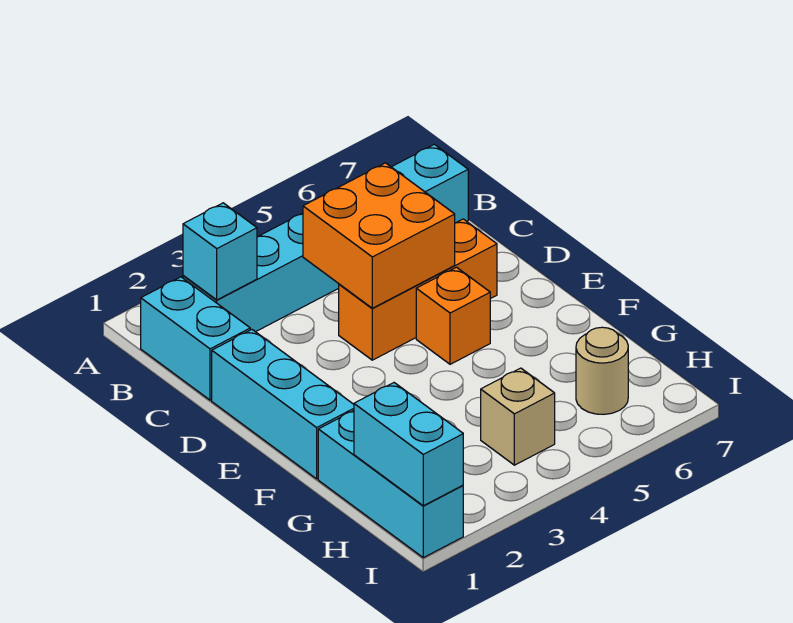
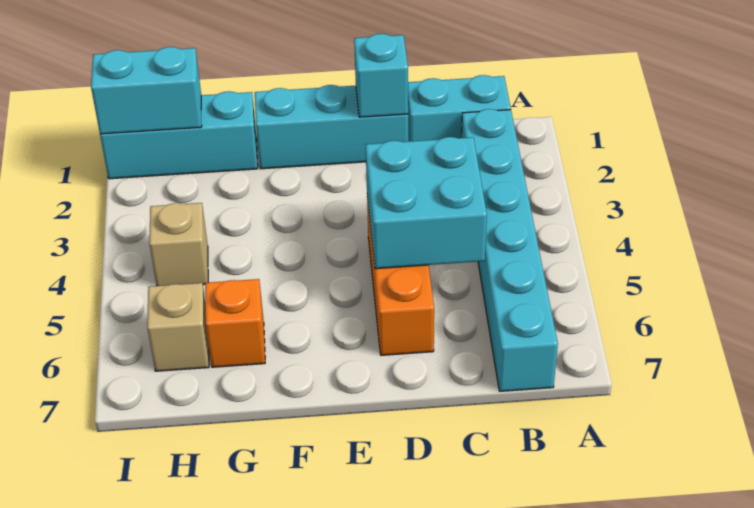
cyan brick B2 level 2 -> cyan brick D1 level 2
orange brick C4:D5 level 2 -> cyan brick C4:D5 level 2
orange brick E5 level 1 -> orange brick G6 level 1
tan round brick H6 level 1 -> tan brick H6 level 1

